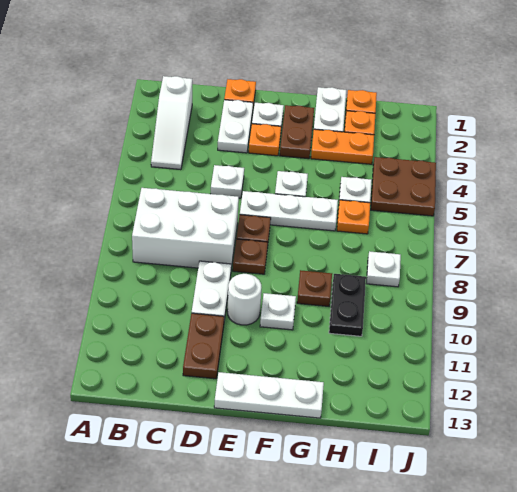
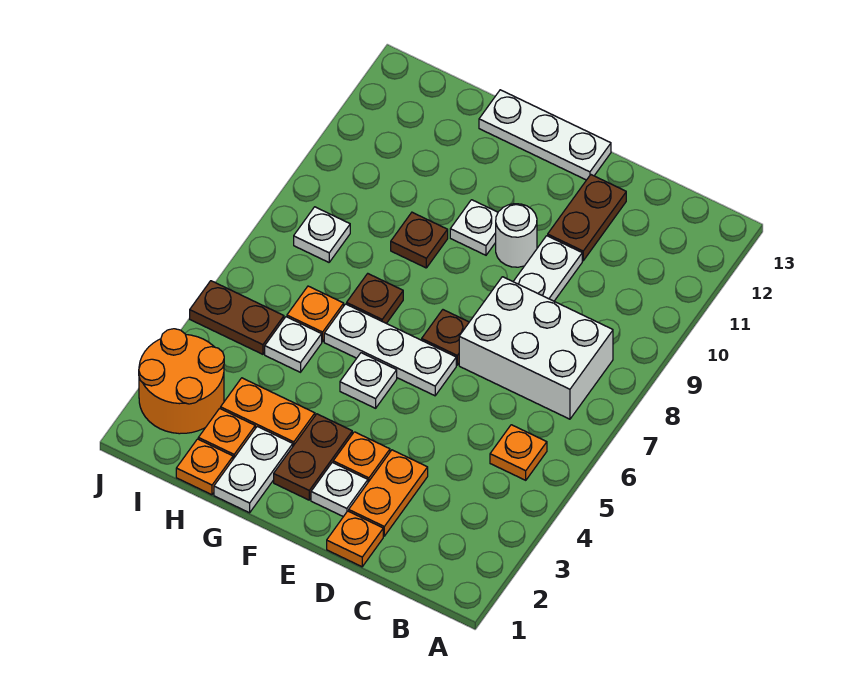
white slope B2:B4 level 1 top 2 -> none
none -> orange plate B5 level 1
white plate D2:D3 level 1 -> orange plate D2:D3 level 1
white plate D5 level 1 -> none
brown plate E8 level 1 -> brown plate G7 level 1
black plate H9:H10 level 1 -> none
none -> orange round brick I2:J3 level 1
brown plate I4:J5 level 1 -> brown plate I5:J5 level 1

